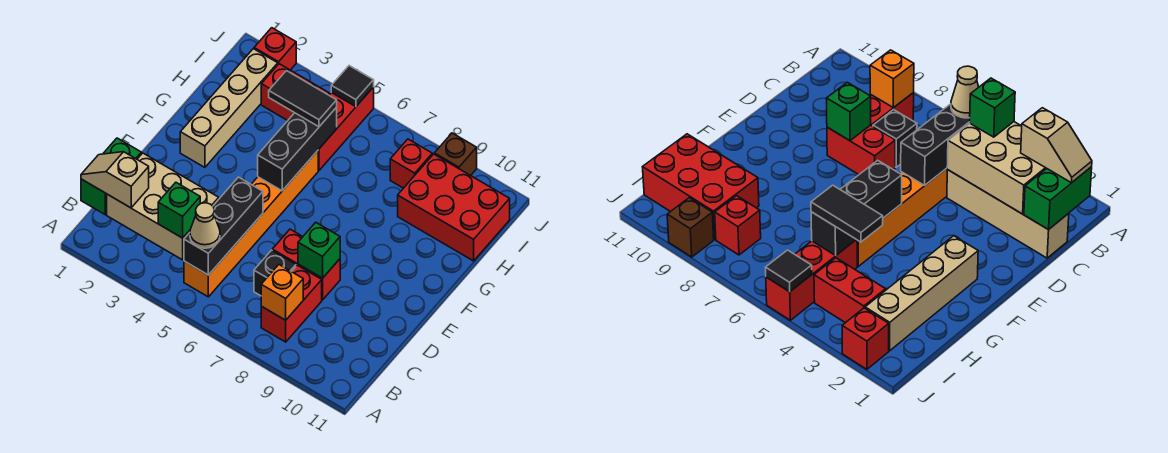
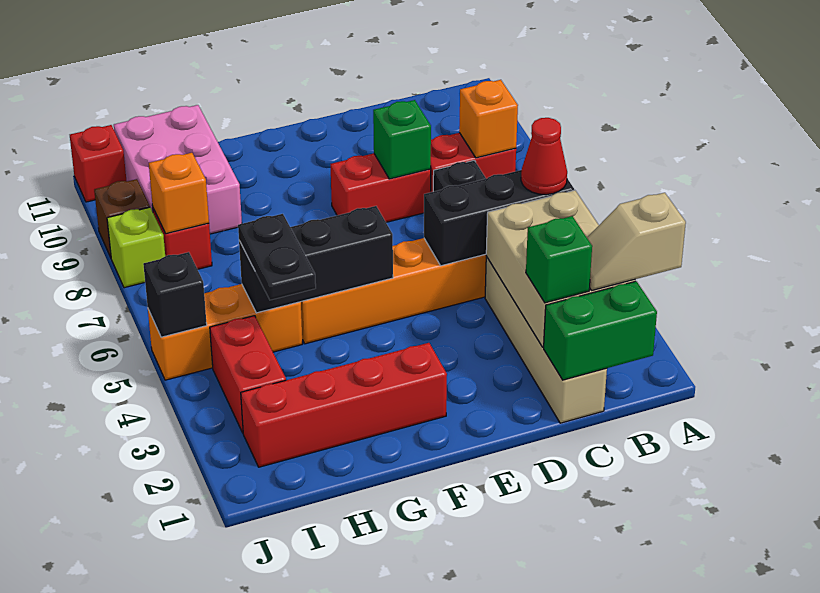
tan slope B1:B2 level 3 top 2 -> tan slope A2:B2 level 3 top A
green brick B4 level 3 -> green brick C2 level 3
tan cone B5 level 3 -> red cone B5 level 3
red brick D7:D8 level 1 -> red brick D8:E8 level 1
tan brick F2:I2 level 1 -> red brick F2:I2 level 1
black tile H4:H5 level 3 -> black plate H4:H5 level 3
red brick H5:J5 level 1 -> orange brick H5:J5 level 1
red brick H9:I11 level 1 -> pink brick H9:I11 level 1
none -> orange brick I8 level 2
red brick J2 level 1 -> red brick J11 level 1
black tile J5 level 2 -> black brick J5 level 2
none -> lime brick J8 level 1

